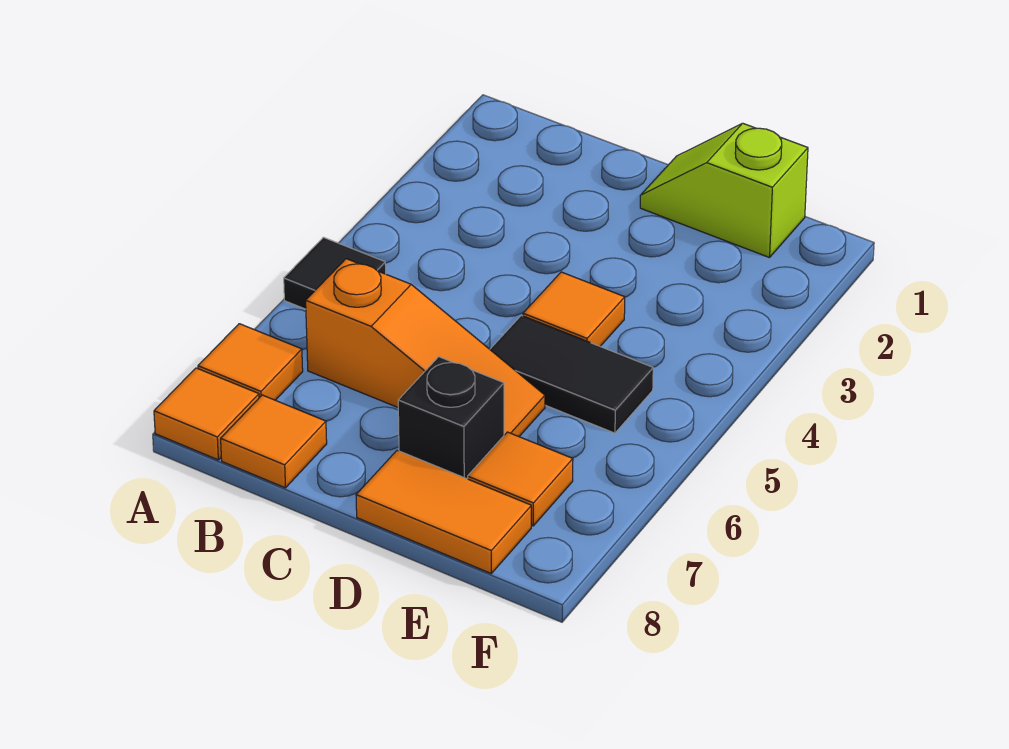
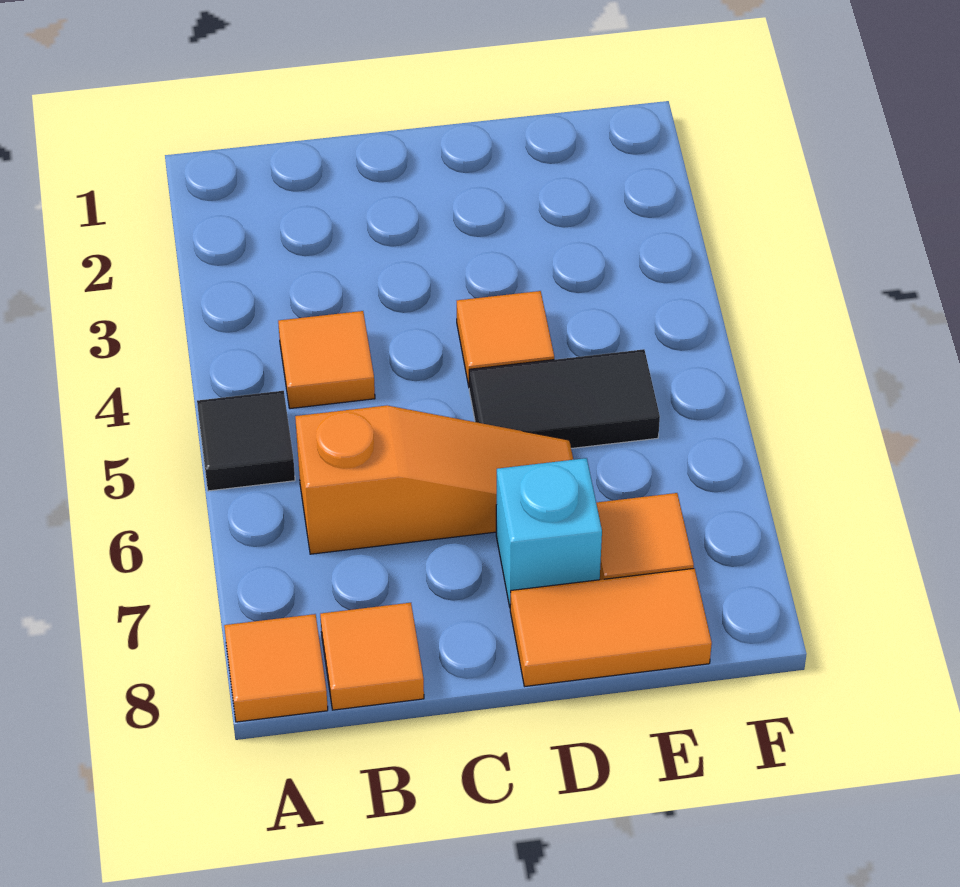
orange tile A7 level 1 -> orange tile B4 level 1
lime slope D1:E1 level 1 top E -> none
black brick D7 level 1 -> cyan brick D7 level 1

